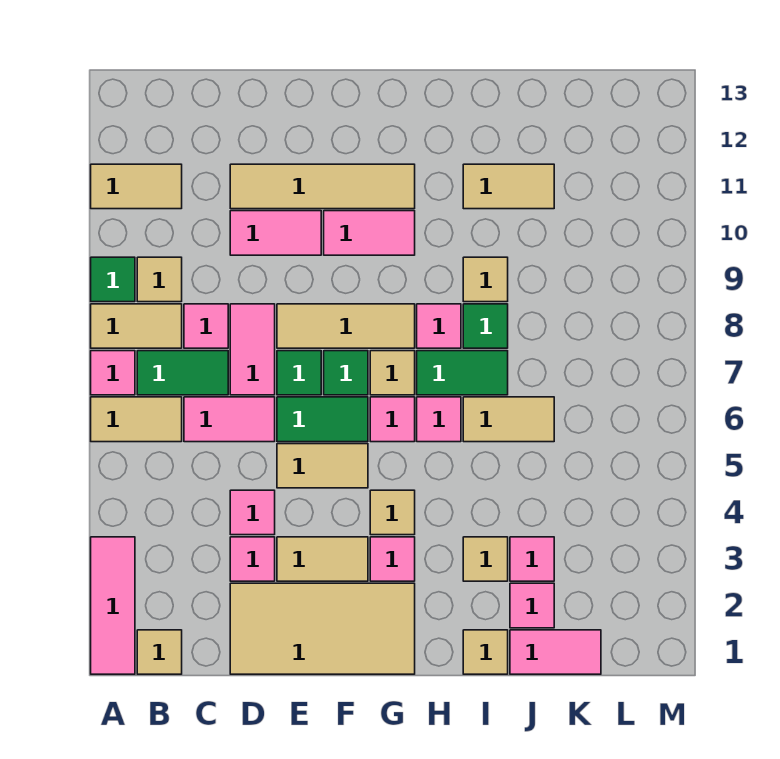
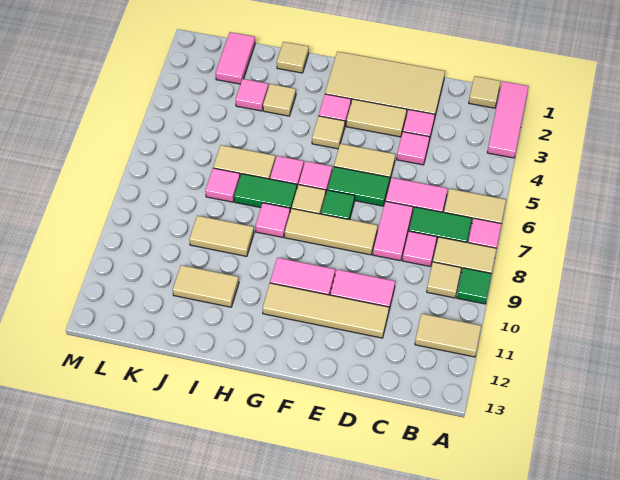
green tile E7 level 1 -> none
green tile I8 level 1 -> none
tan tile I9 level 1 -> tan tile I9:J9 level 1
pink tile J1:K1 level 1 -> pink tile K1:K2 level 1
pink tile J2 level 1 -> pink tile J7 level 1

